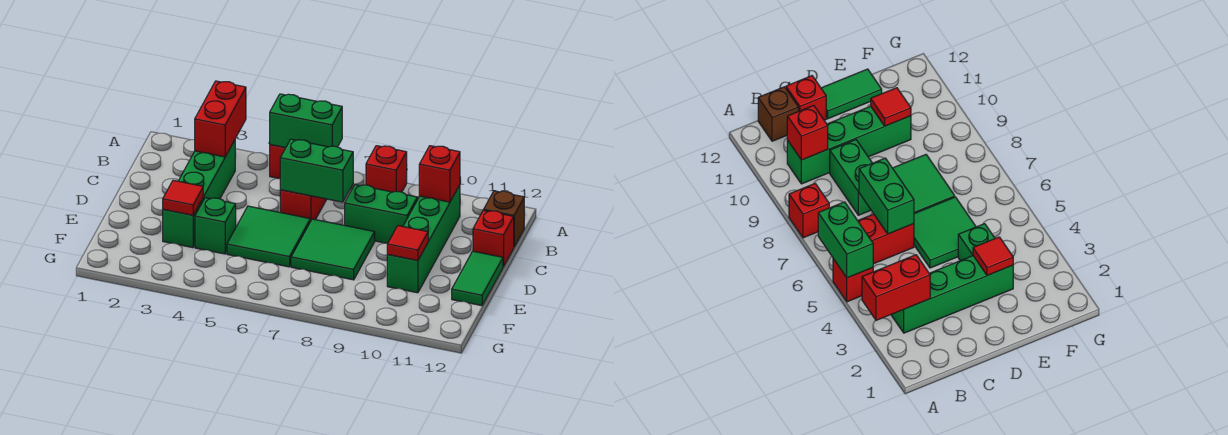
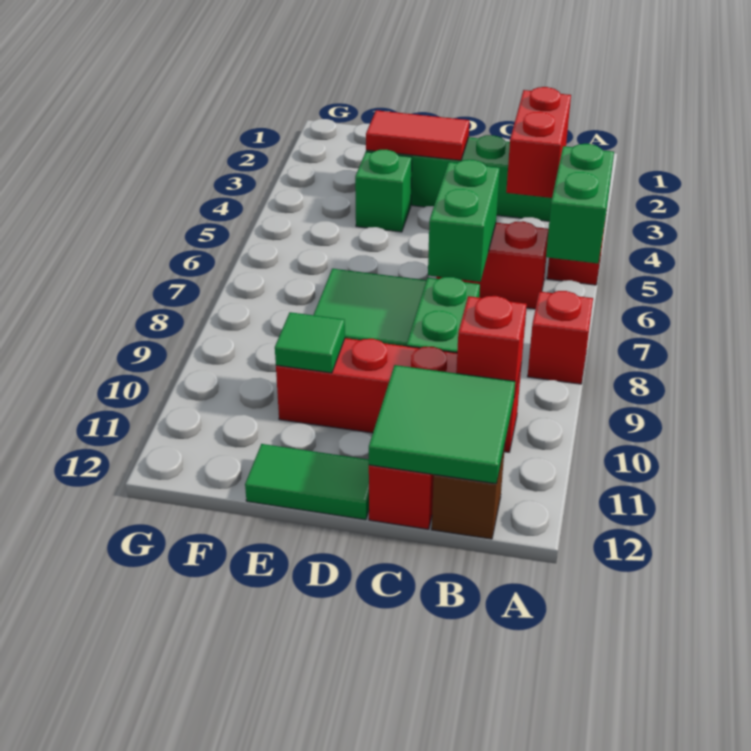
red brick A3:B3 level 2 -> red brick B3:B4 level 2
green brick B10:E10 level 1 -> red brick B10:E10 level 1
green tile D5:E6 level 1 -> green tile B11:C12 level 2
red tile E3 level 2 -> red tile D3:E3 level 2
red tile E10 level 2 -> green tile E10 level 2

